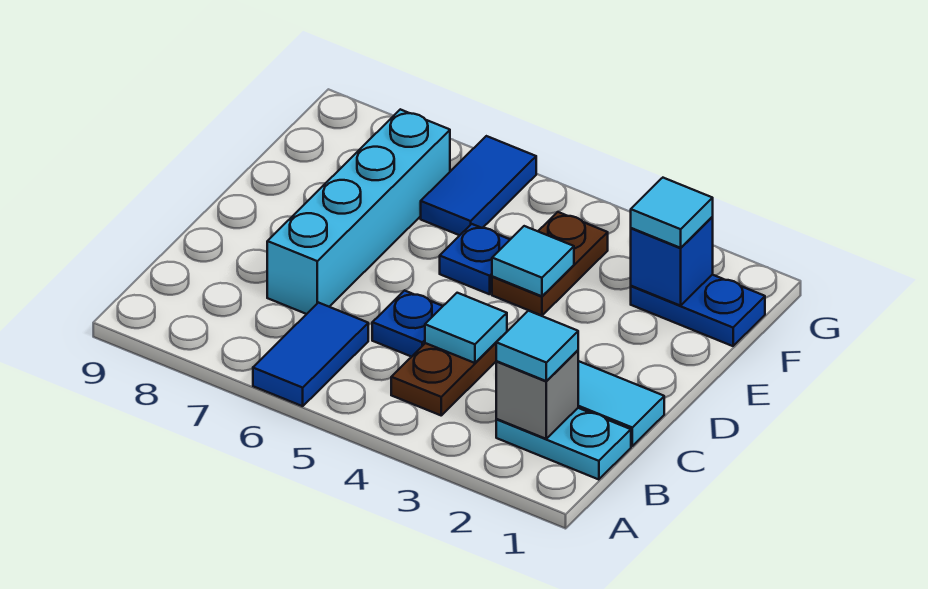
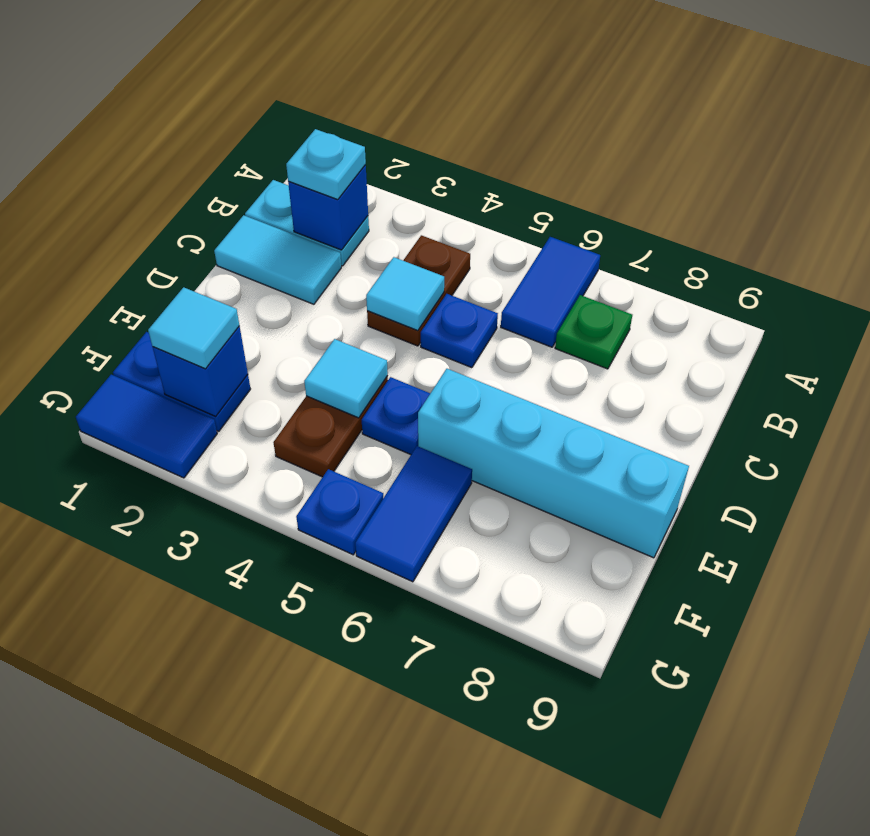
grey brick B2 level 2 -> blue brick B2 level 2
cyan tile B2 level 3 -> cyan plate B2 level 3
none -> green plate B7 level 1
cyan brick C7:F7 level 1 -> cyan brick E6:E9 level 1
none -> blue tile G1:G2 level 1
none -> blue plate G5 level 1

